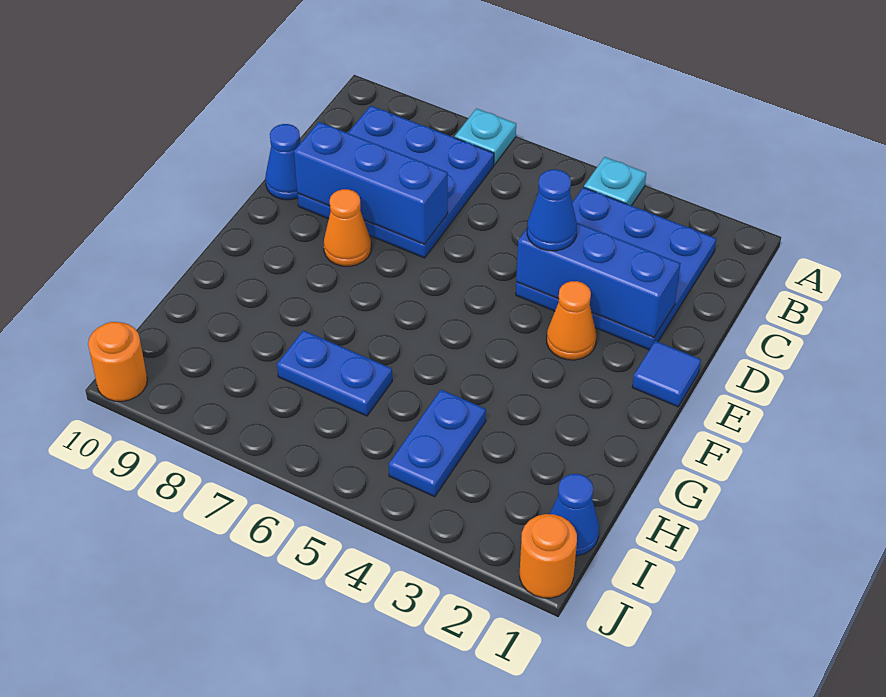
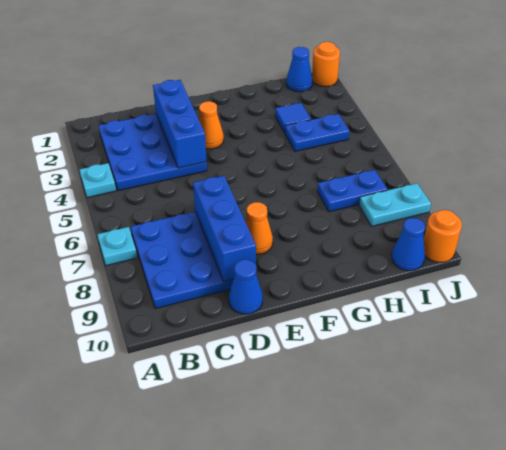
blue cone D4 level 3 -> blue cone I10 level 1
blue tile E1 level 1 -> blue tile H3 level 1
blue plate H6:H7 level 1 -> blue plate H7:I7 level 1
none -> cyan plate I8:J8 level 1

